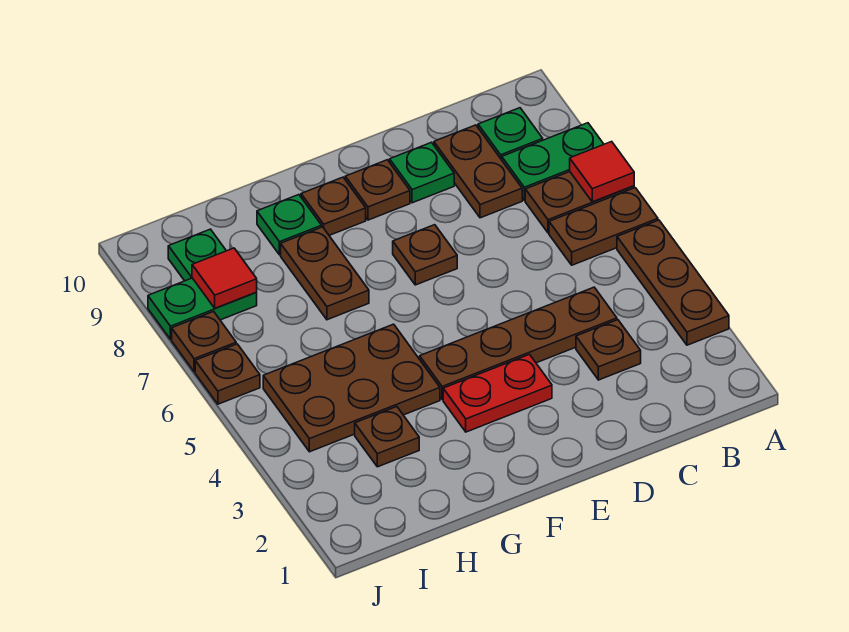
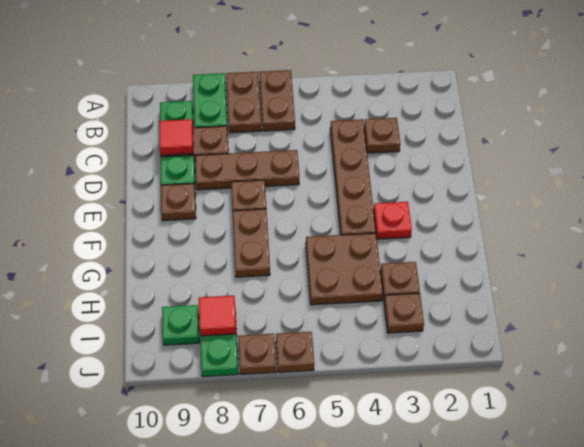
brown plate A3:A5 level 1 -> brown plate D6:D8 level 1
red tile A7 level 2 -> red tile C9 level 2
red plate E3:F3 level 1 -> red plate F3 level 1
brown plate F9 level 1 -> brown plate I3 level 1
brown plate G4:I5 level 1 -> brown plate G4:H5 level 1
brown plate G7:G8 level 1 -> brown plate F7:G7 level 1
green plate G9 level 1 -> none

